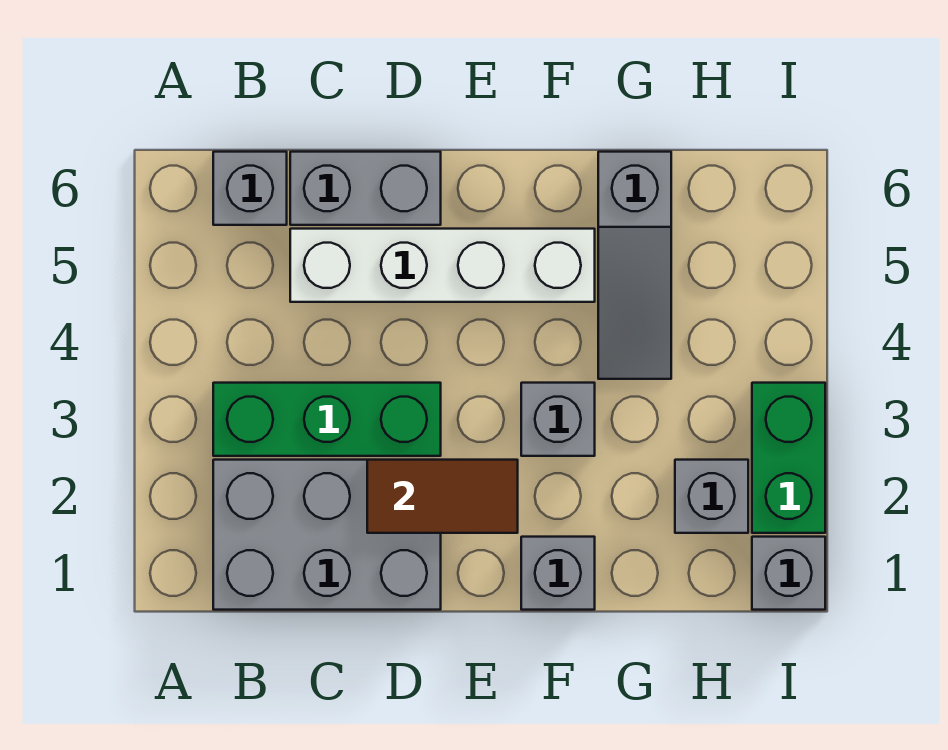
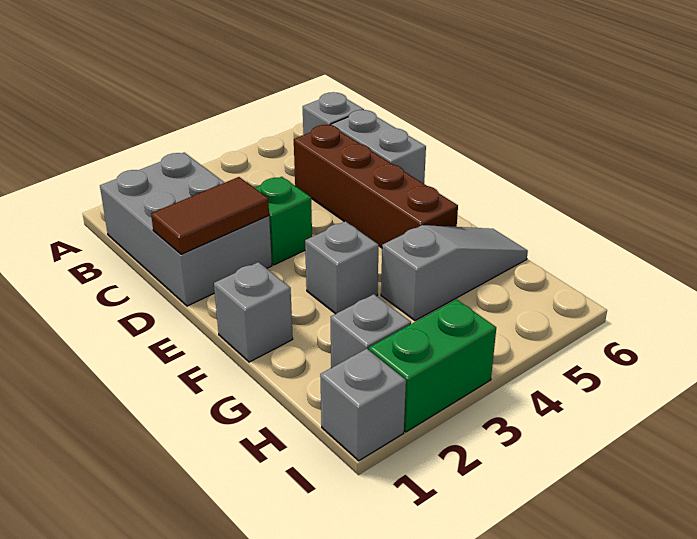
green brick B3:D3 level 1 -> green brick D3 level 1
white brick C5:F5 level 1 -> brown brick C5:F5 level 1
brown tile D2:E2 level 2 -> brown tile D1:D2 level 2
grey slope G4:G6 level 1 top 6 -> grey slope G4:G6 level 1 top 4

